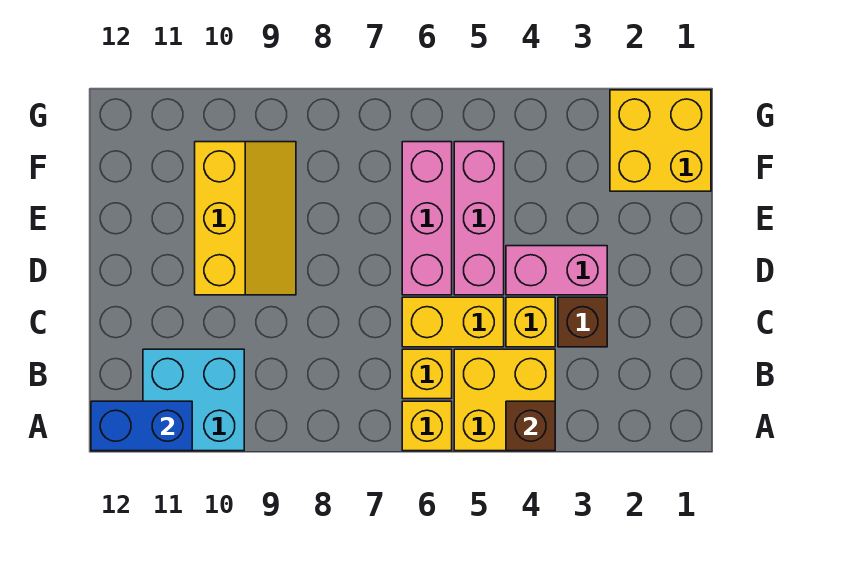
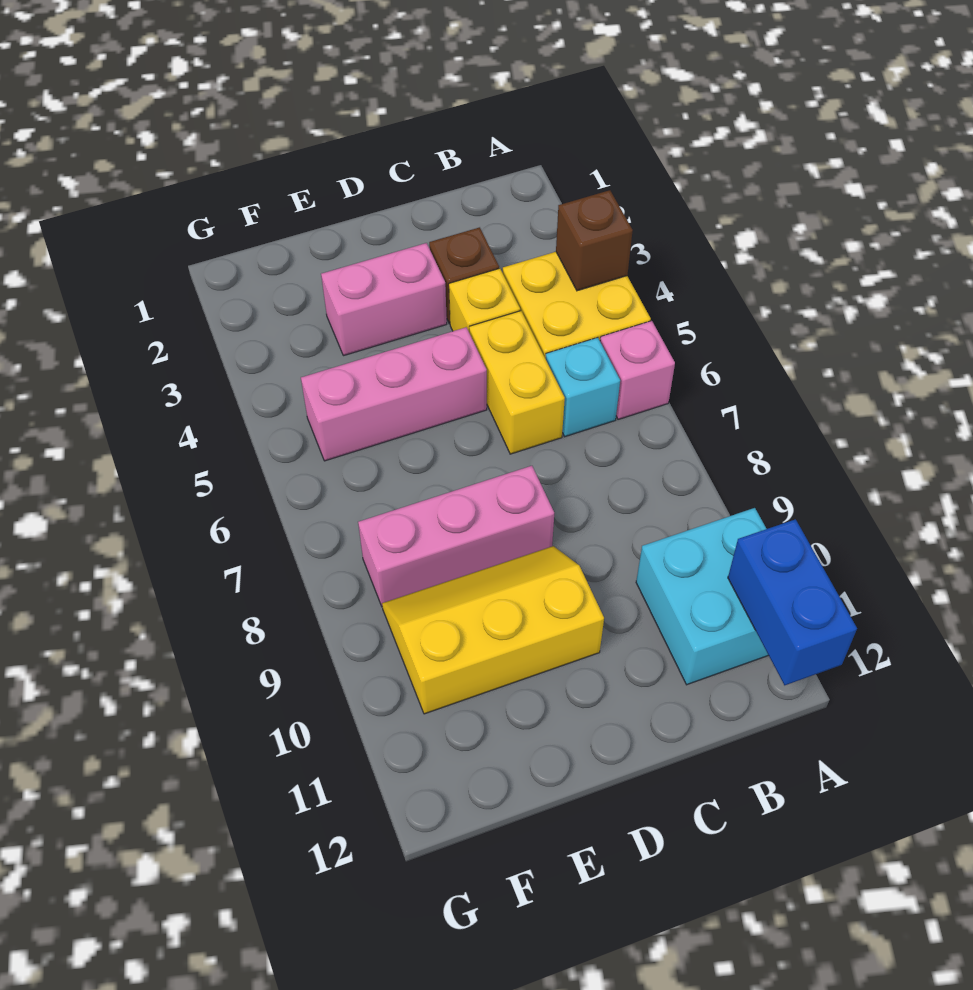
yellow brick A6 level 1 -> pink brick A6 level 1
yellow brick B6 level 1 -> cyan brick B6 level 1
pink brick D3:D4 level 1 -> pink brick D3:E3 level 1
pink brick D6:F6 level 1 -> pink brick D8:F8 level 1
yellow brick F1:G2 level 1 -> none

